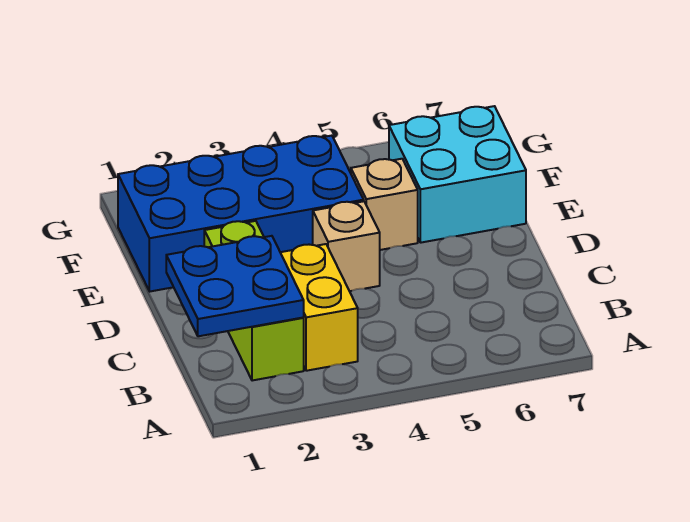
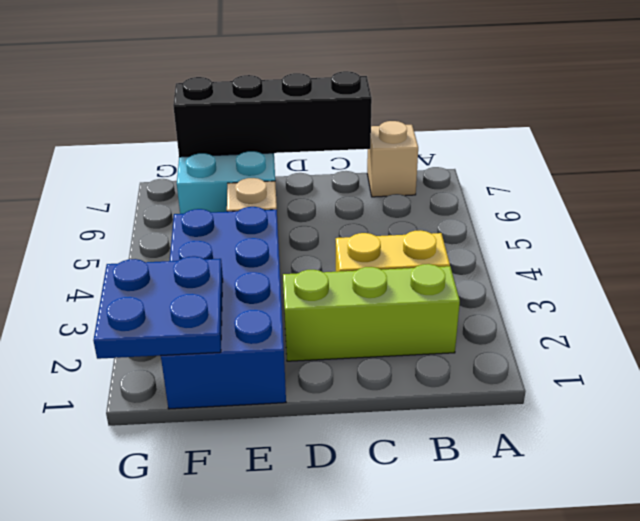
blue plate B1:C2 level 2 -> blue plate F1:G2 level 2
none -> black brick C7:F7 level 2
tan brick D4 level 1 -> tan brick B7 level 1

